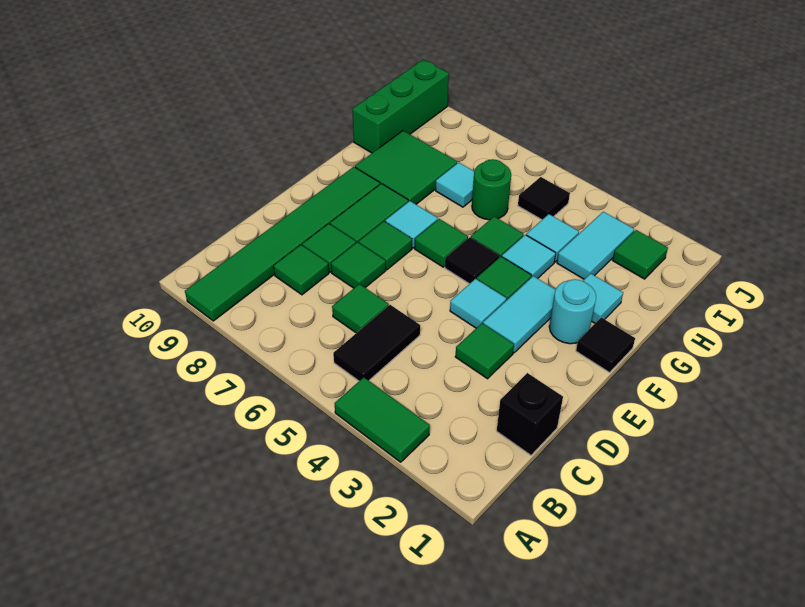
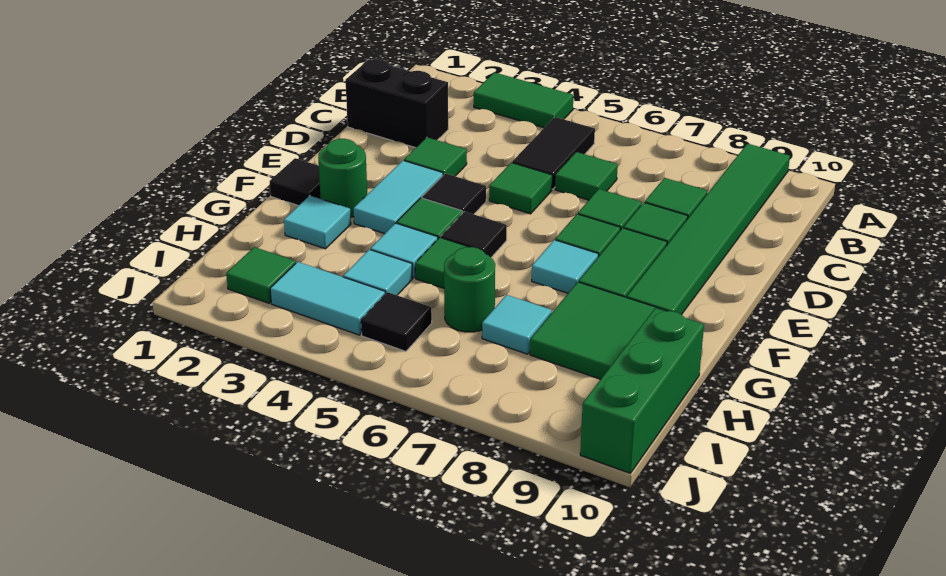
black brick C1 level 1 -> black brick C1:C2 level 1
cyan tile E4 level 1 -> black tile E4 level 1
cyan round brick F2 level 1 -> green round brick F2 level 1
green tile F6 level 1 -> green tile D5 level 1
cyan tile H3:I3 level 1 -> cyan tile I3:I4 level 1

